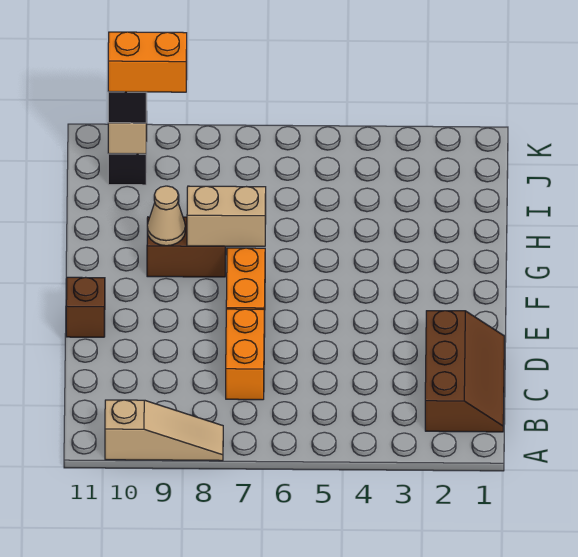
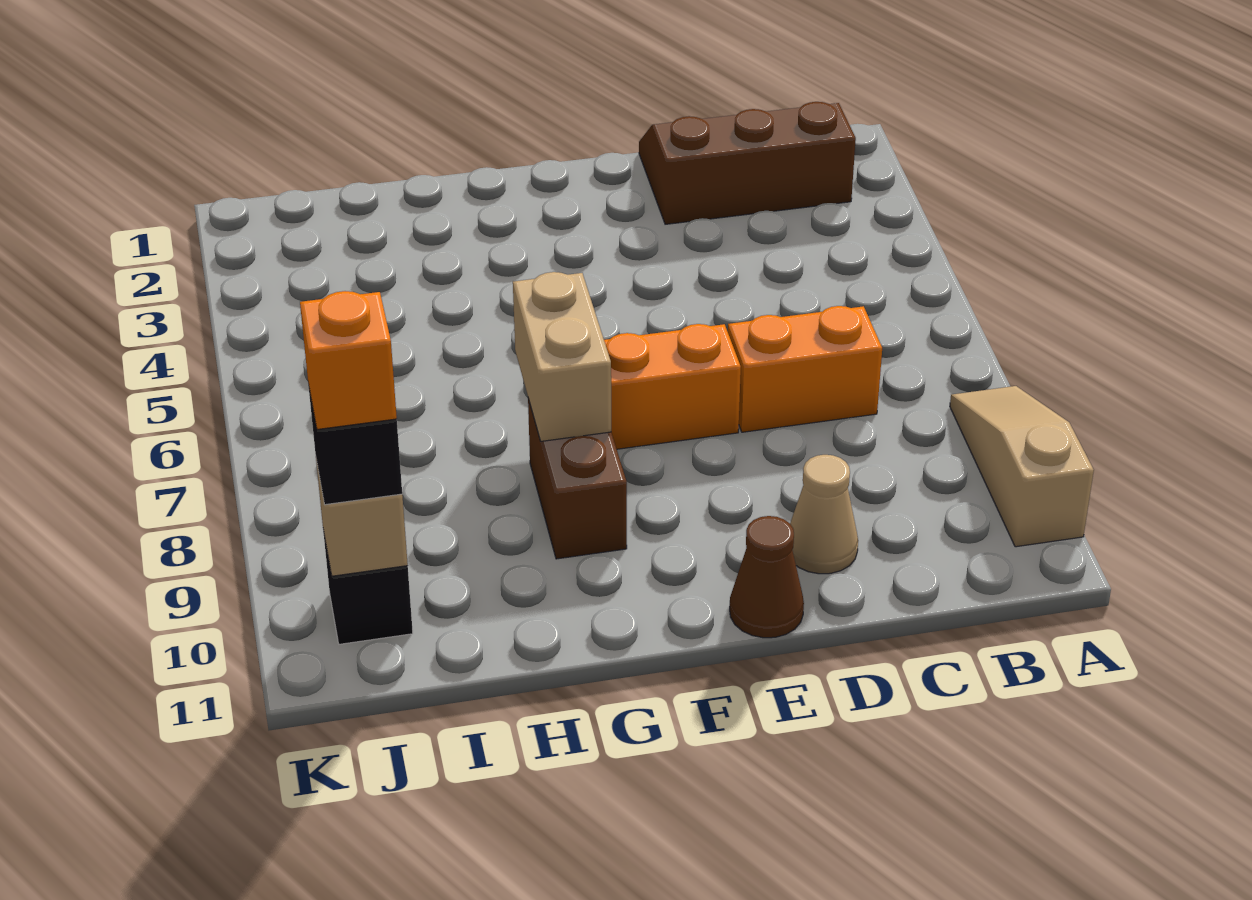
brown brick E11 level 1 -> brown cone E11 level 1
tan cone G9 level 2 -> tan cone D10 level 1
orange brick J9:J10 level 4 -> orange brick J10 level 4

